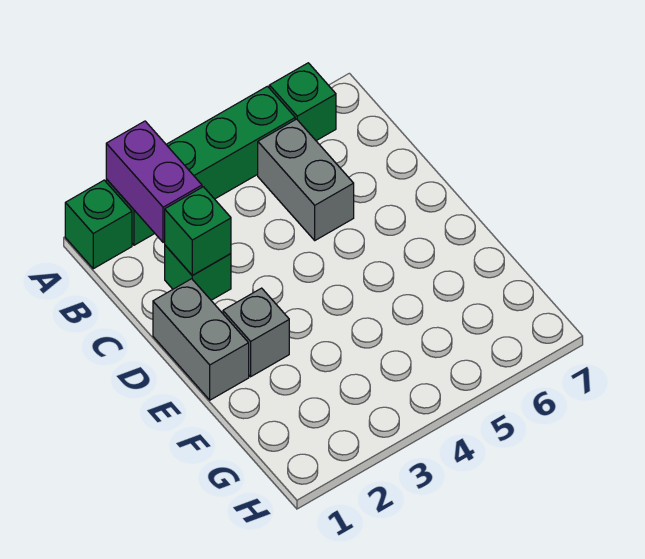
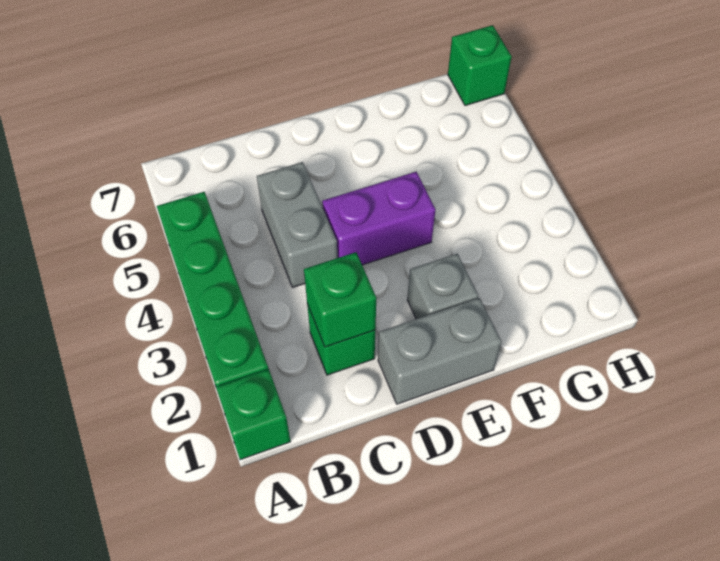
purple brick A2:B2 level 2 -> purple brick D4:E4 level 1
green brick A6 level 1 -> green brick H7 level 1
grey brick B5:C5 level 1 -> grey brick C4:C5 level 1

